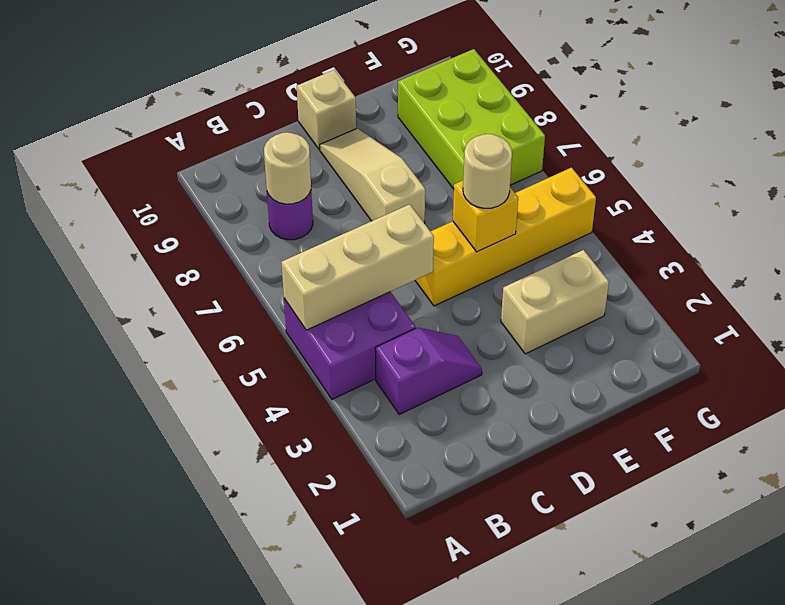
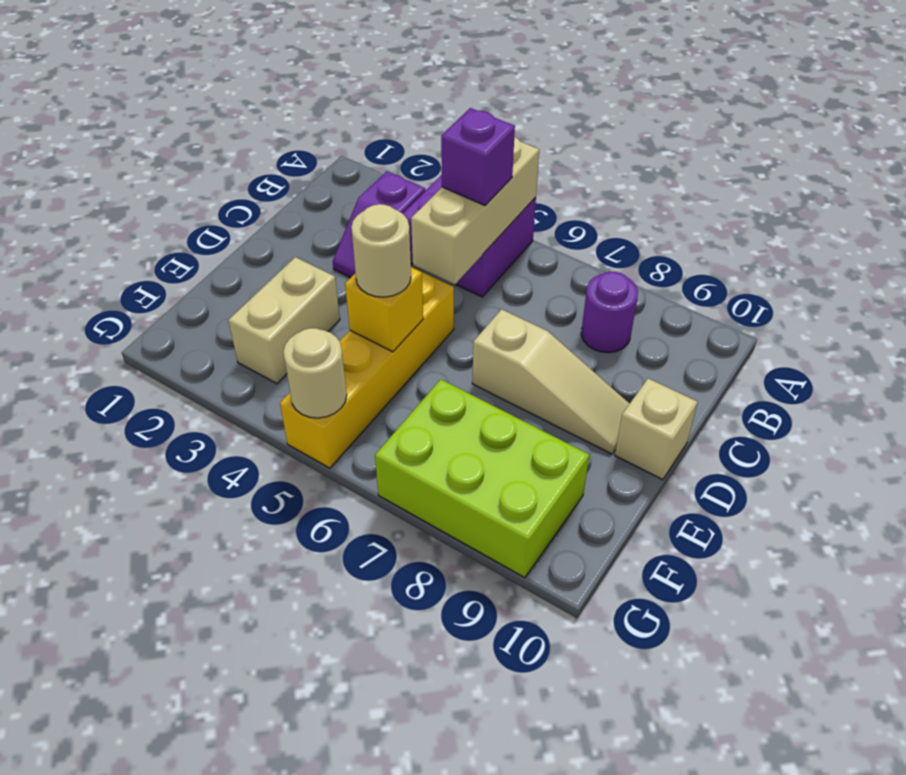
none -> purple brick B5 level 3
tan round brick B8 level 2 -> tan round brick G5 level 2

